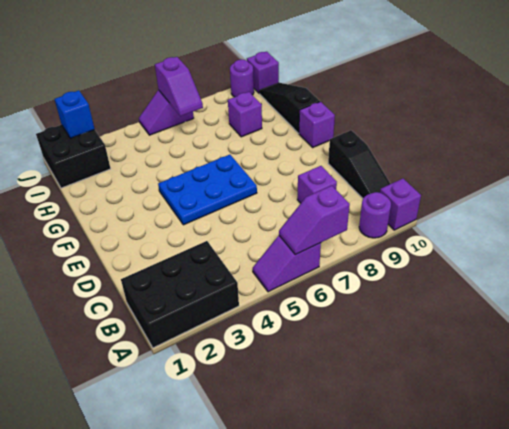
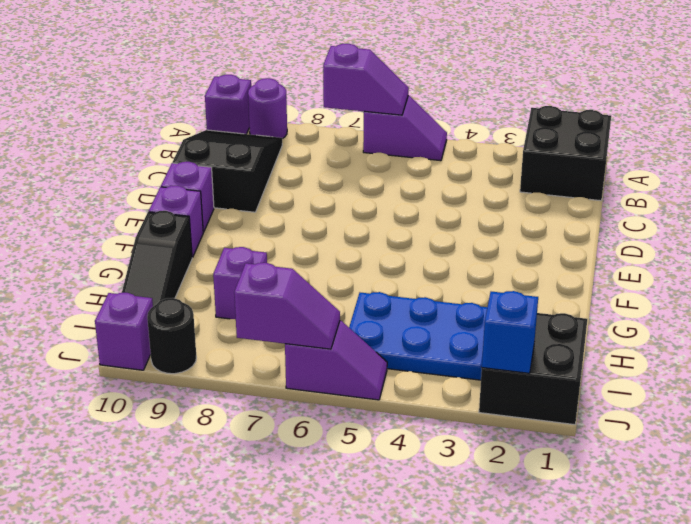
black brick A1:B3 level 1 -> black brick A1:B2 level 1
black slope B10:D10 level 1 top D -> black slope B9:D10 level 1 top D
purple brick C8 level 1 -> purple brick E10 level 1
blue plate E4:F6 level 1 -> blue plate H3:I5 level 1
purple slope I6:J6 level 2 top J -> purple slope J6:J7 level 2 top 7
purple round brick J9 level 1 -> black round brick J9 level 1

